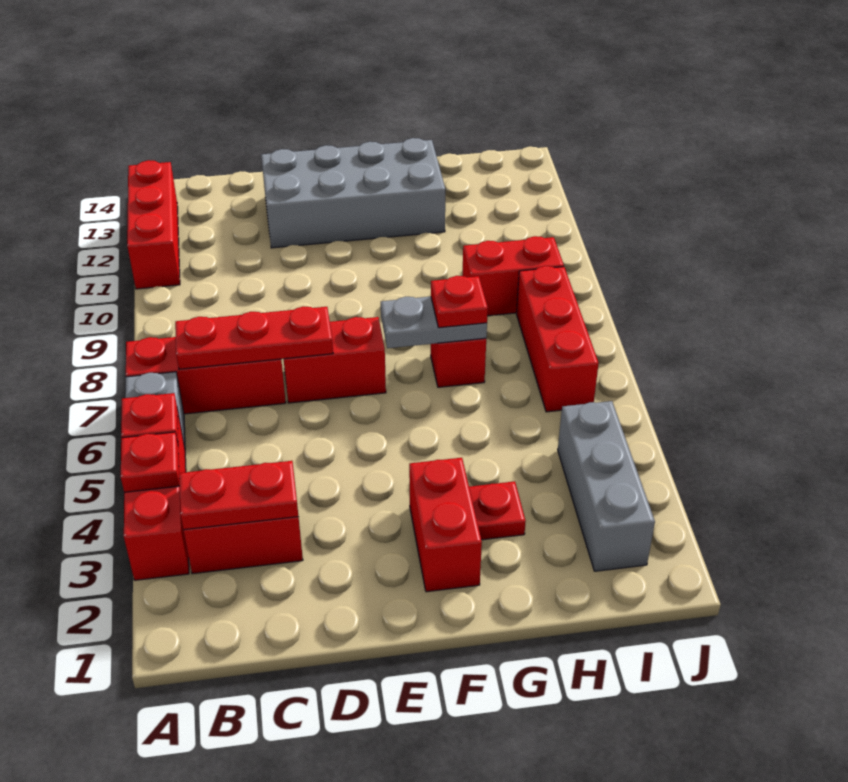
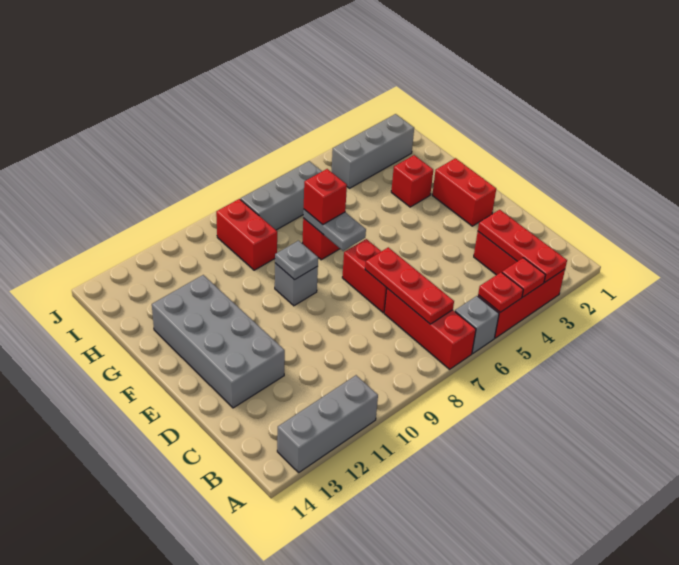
red brick A11:A13 level 1 -> grey brick A11:A13 level 1
red plate B3:C3 level 2 -> red plate A3:C3 level 2
red brick F2:F3 level 1 -> red brick E2:F2 level 1
none -> grey brick F9 level 1
none -> grey plate F9 level 2
red plate G3 level 1 -> red brick G3 level 1
red plate G7 level 3 -> red brick G7 level 3
red brick I6:I8 level 1 -> grey brick I6:I8 level 1

